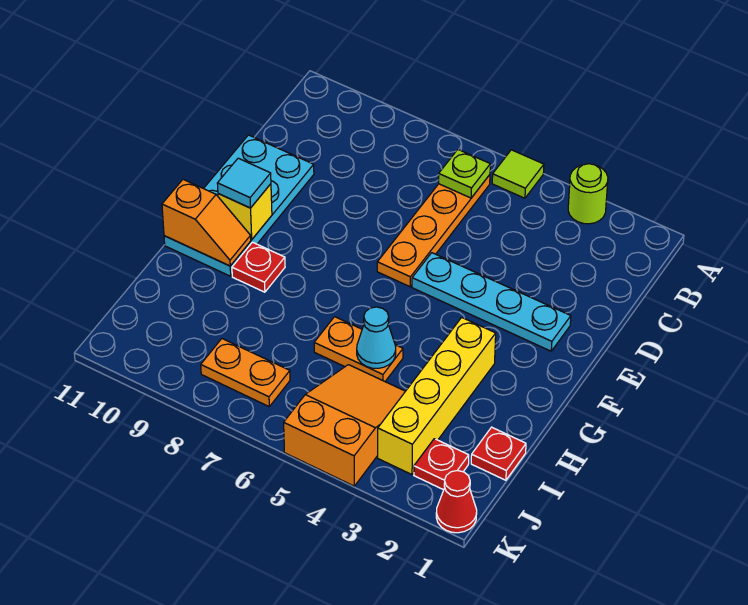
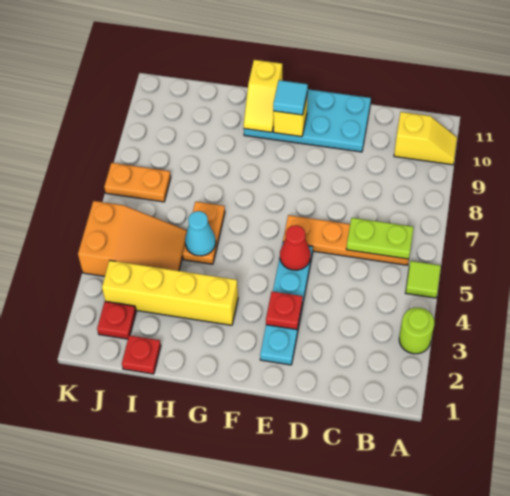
none -> yellow slope A10:B10 level 1 top B
lime plate B6 level 2 -> lime plate B6:C6 level 2
red plate G9 level 1 -> red plate E3 level 2
orange slope G10:G11 level 2 top 11 -> yellow slope G10:G11 level 2 top 11
orange plate J7:J8 level 1 -> orange plate J7:K7 level 1
red cone K1 level 1 -> red cone E5 level 2

